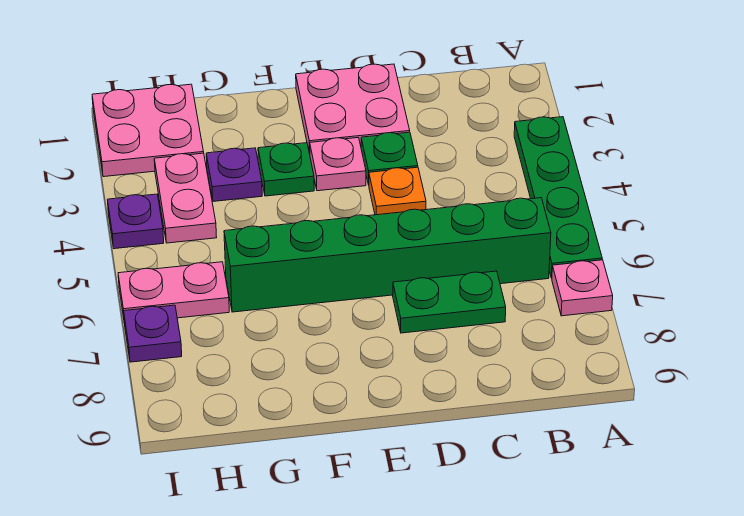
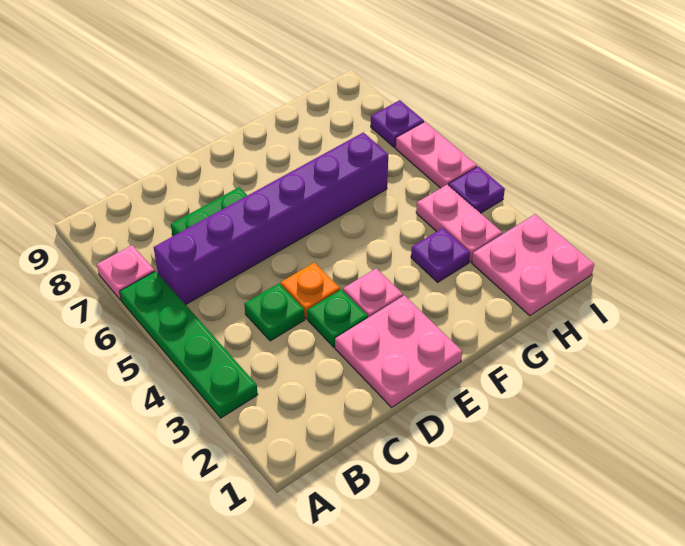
green brick B6:G6 level 1 -> purple brick B6:G6 level 1
green plate F3 level 1 -> green plate C4 level 1
pink plate H6:I6 level 1 -> pink plate I5:I6 level 1

